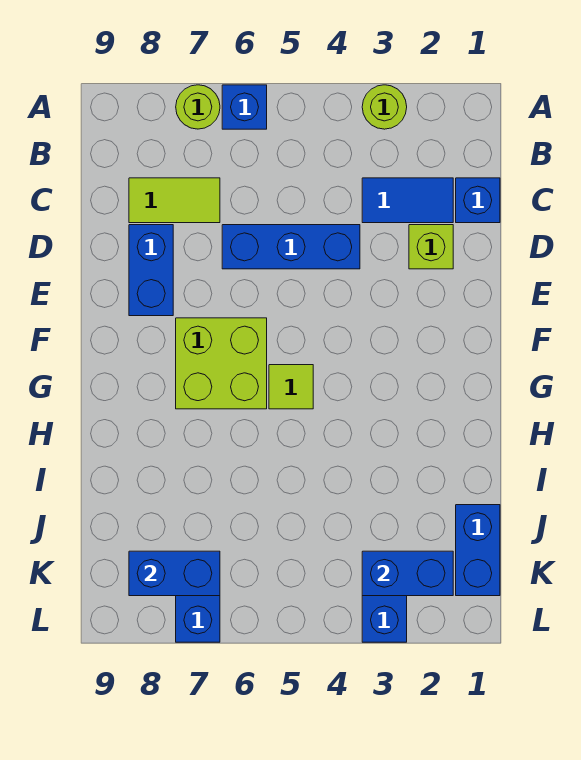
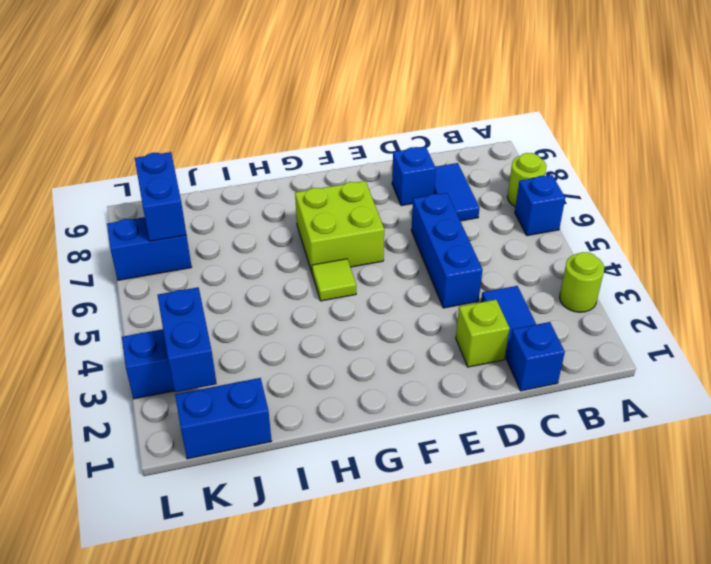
lime tile C7:C8 level 1 -> blue tile C7:C8 level 1
blue brick D8:E8 level 1 -> blue brick D8 level 1

